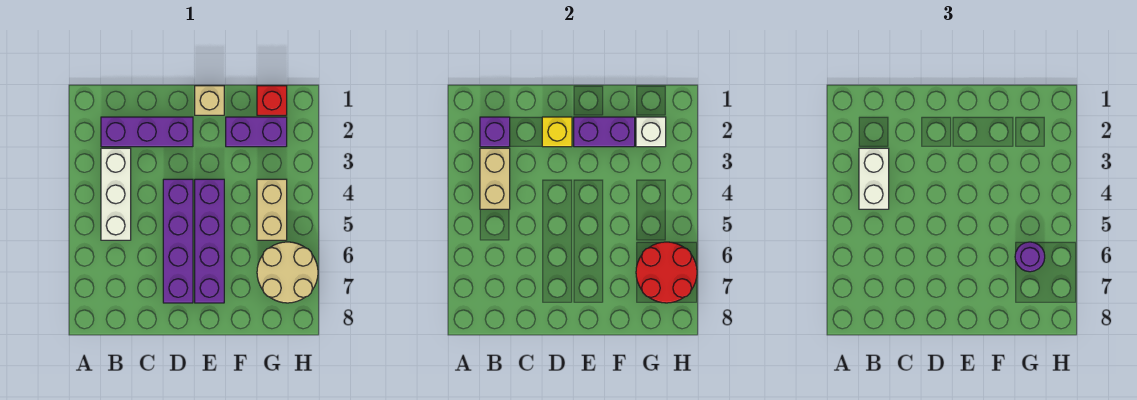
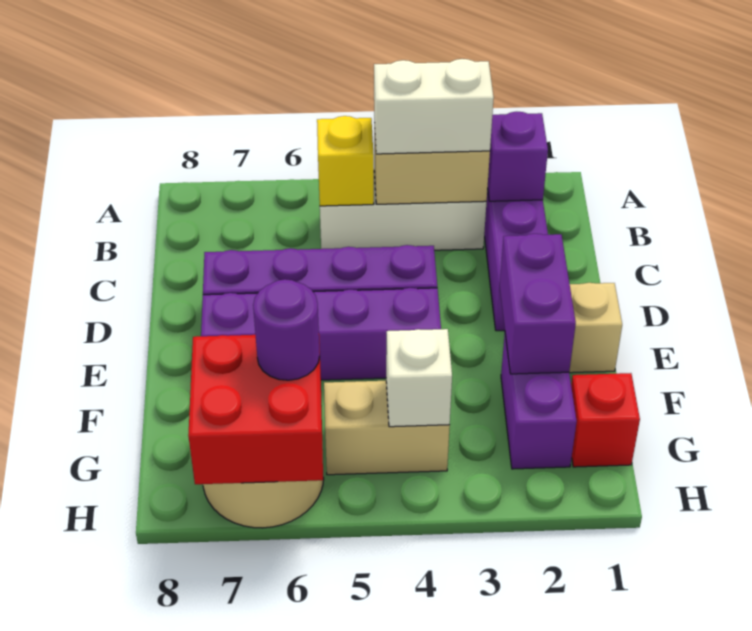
yellow brick D2 level 2 -> yellow brick B5 level 2
white brick G2 level 2 -> white brick G4 level 2
red round brick G6:H7 level 2 -> red brick G6:H7 level 2

